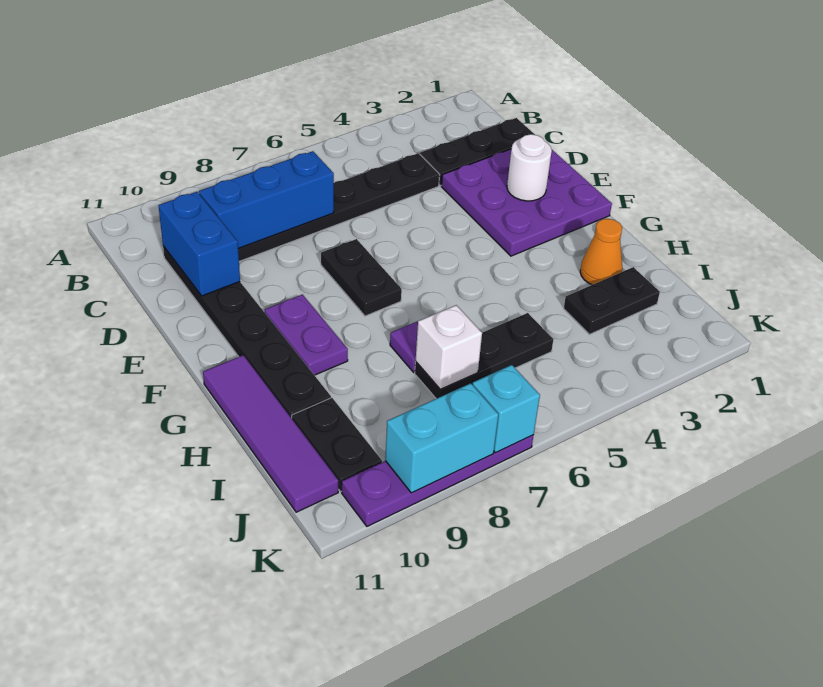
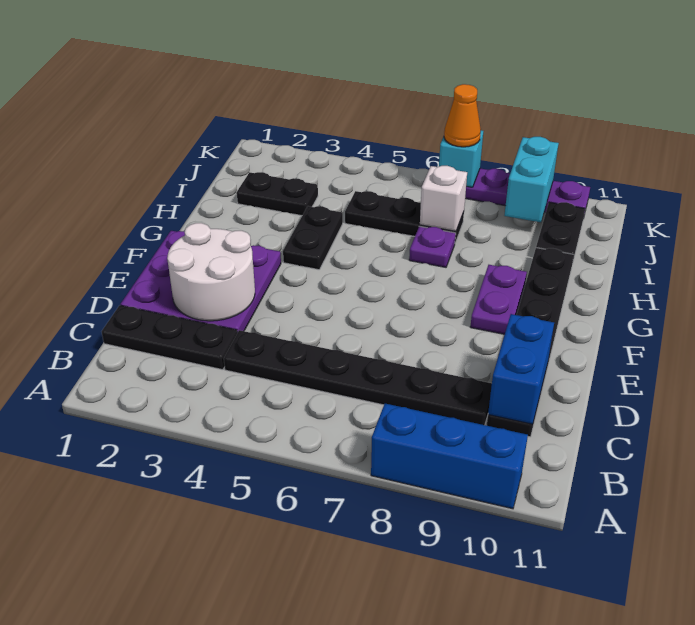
blue brick C7:C9 level 2 -> blue brick A8:A10 level 1
white round brick E2 level 2 -> white round brick D2:E3 level 2
black plate E7:F7 level 1 -> black plate G4:H4 level 1
purple tile G11:J11 level 1 -> none
orange cone H2 level 1 -> orange cone K7 level 3
cyan brick K8:K9 level 2 -> cyan brick J9:K9 level 2

